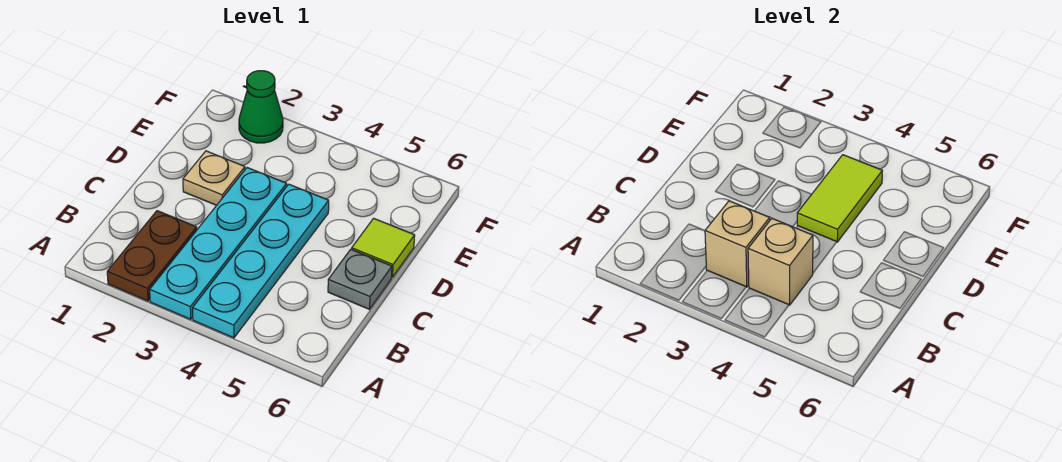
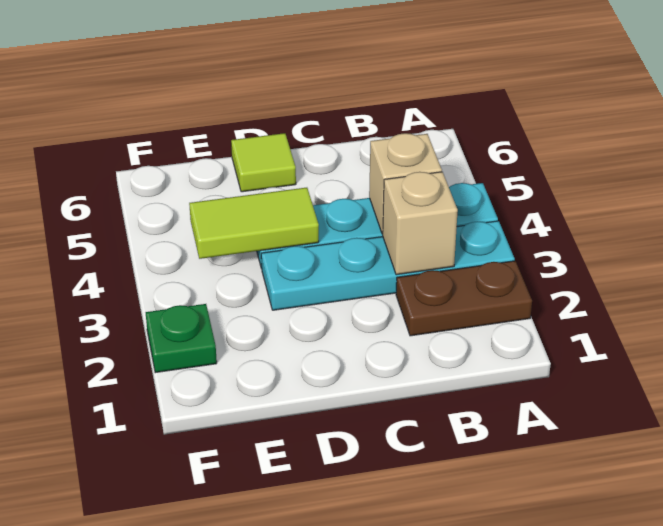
grey plate C6 level 1 -> none
tan plate D2 level 1 -> none
green cone F2 level 1 -> green plate F2 level 1

